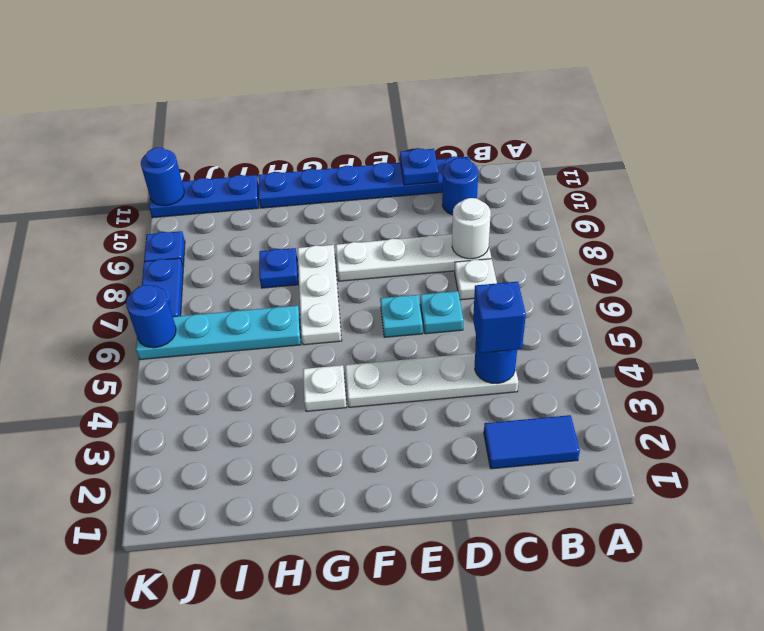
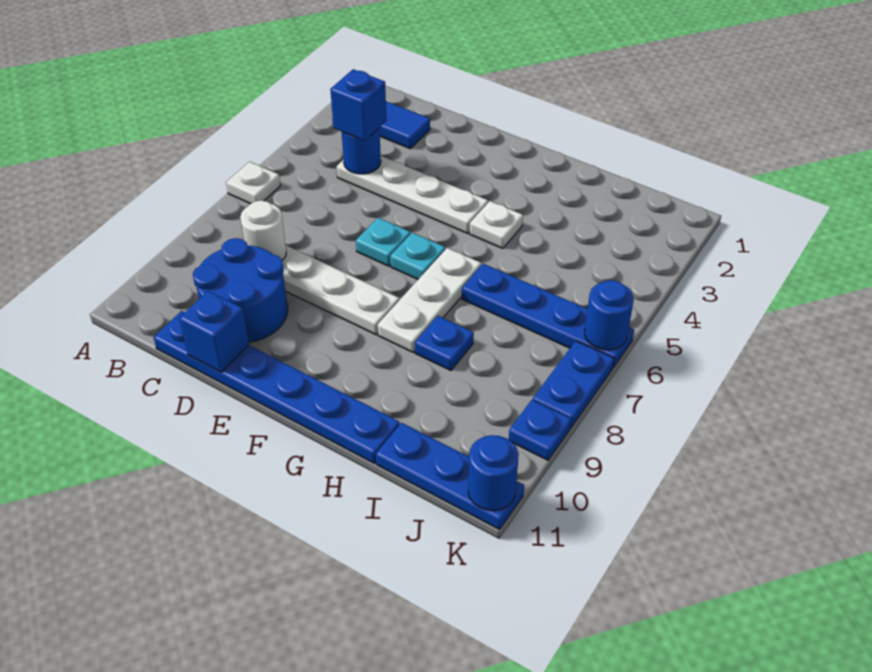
white plate C7 level 1 -> white plate A6 level 1
blue round brick C10 level 1 -> blue round brick C9:D10 level 1
cyan plate D6 level 1 -> cyan plate F6 level 1
blue plate D11 level 2 -> blue brick D11 level 2
cyan plate H6:K6 level 1 -> blue plate H6:K6 level 1

